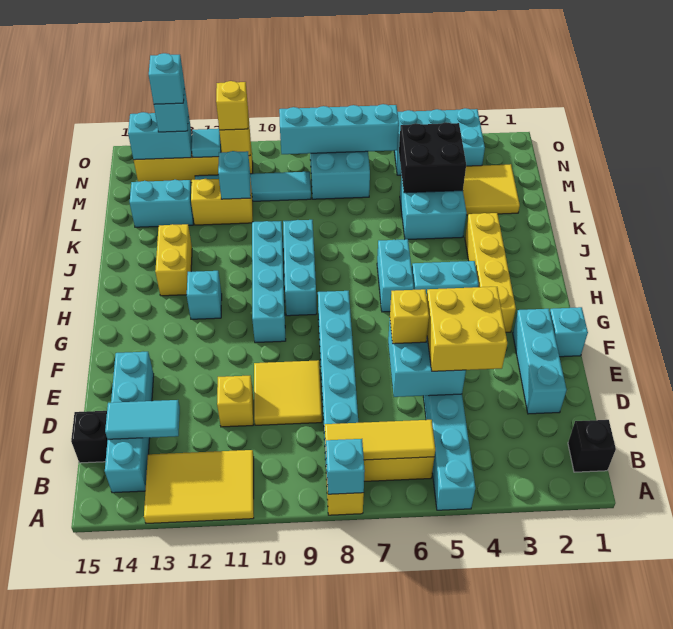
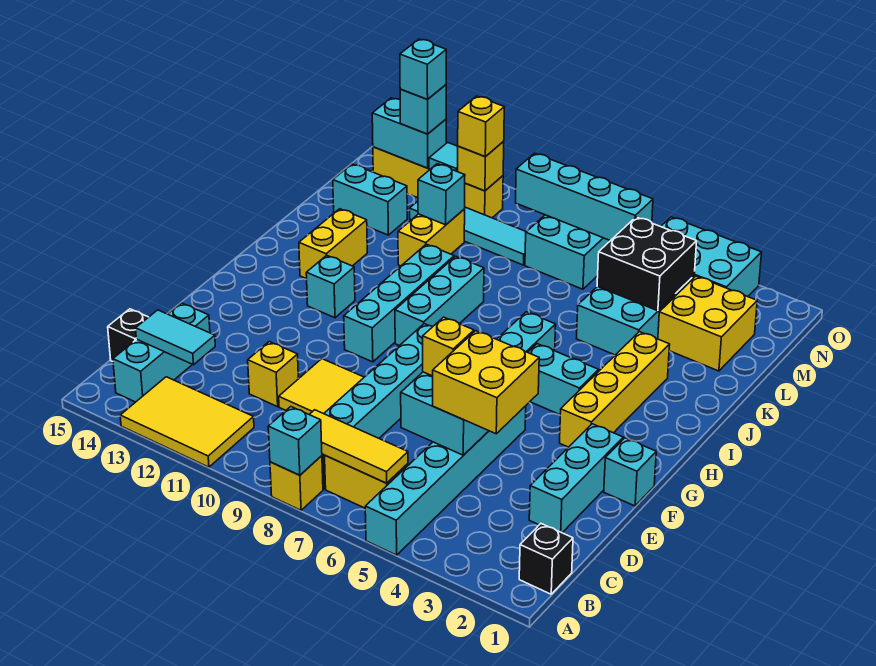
cyan brick B14:E14 level 1 -> cyan brick B14:D14 level 1
yellow tile L2:M3 level 1 -> yellow brick L2:M3 level 1
yellow brick L11:L12 level 1 -> yellow brick K11:L11 level 1

